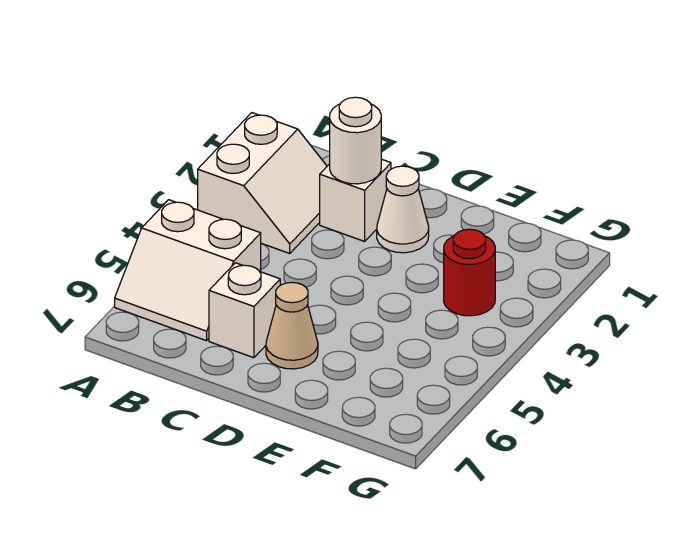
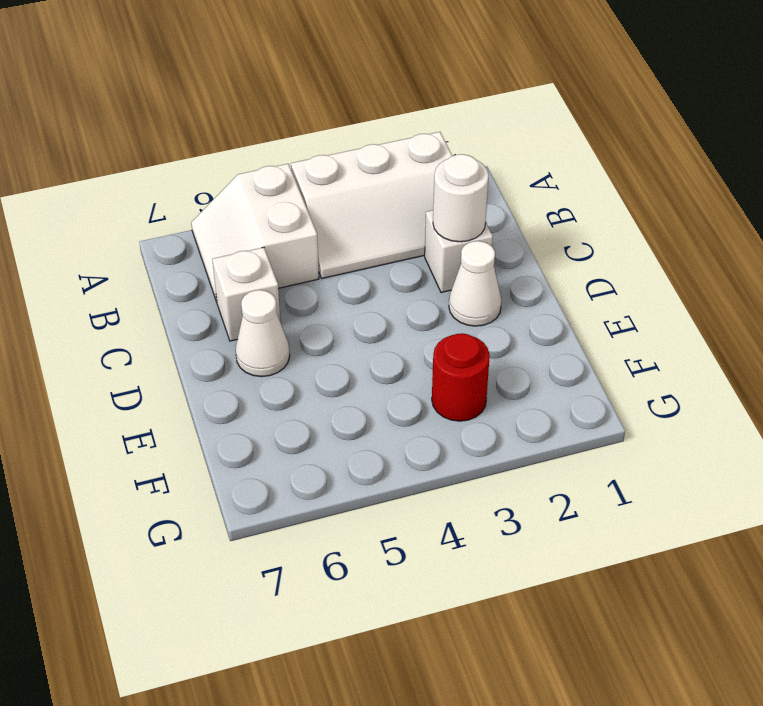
white slope A2:B3 level 1 top A -> white slope A2:B4 level 1 top A
tan cone D6 level 1 -> white cone D6 level 1

